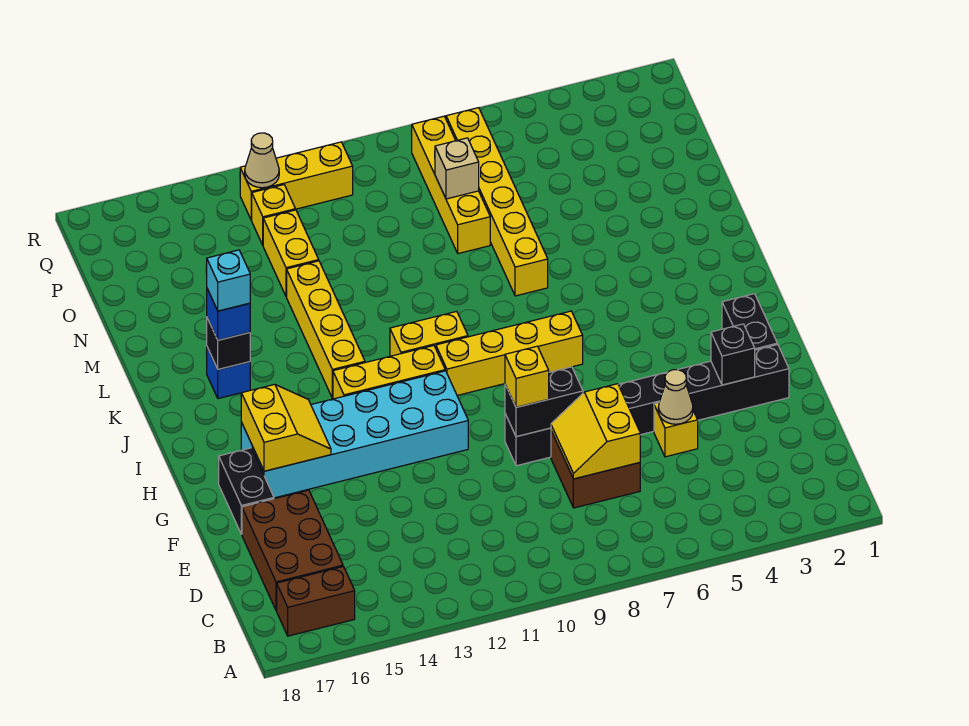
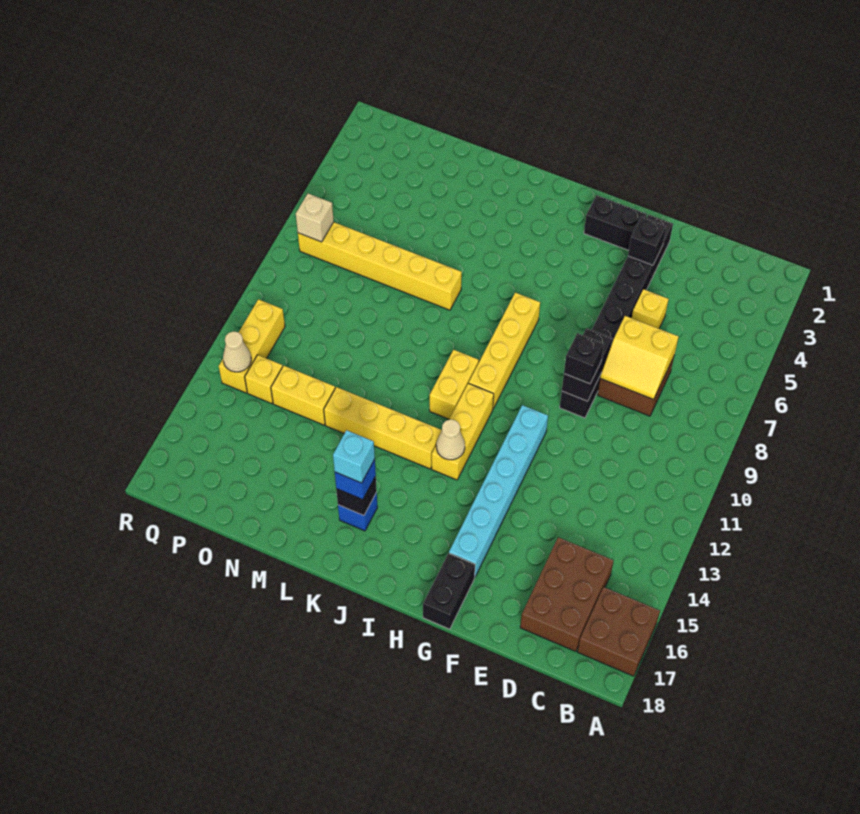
brown brick B16:B17 level 1 -> brown brick A16:B17 level 1
brown brick C16:E17 level 1 -> brown brick C15:D17 level 1
tan cone E5 level 2 -> tan cone I13 level 2
yellow brick F9 level 3 -> black brick F9 level 3
black brick F17:G17 level 1 -> black brick G17:G18 level 1
cyan brick G11:H16 level 1 -> cyan brick G11:G16 level 1
yellow slope G15:H16 level 2 top 16 -> none
yellow brick N8:Q8 level 1 -> none
tan brick O8 level 2 -> tan brick Q7 level 2

